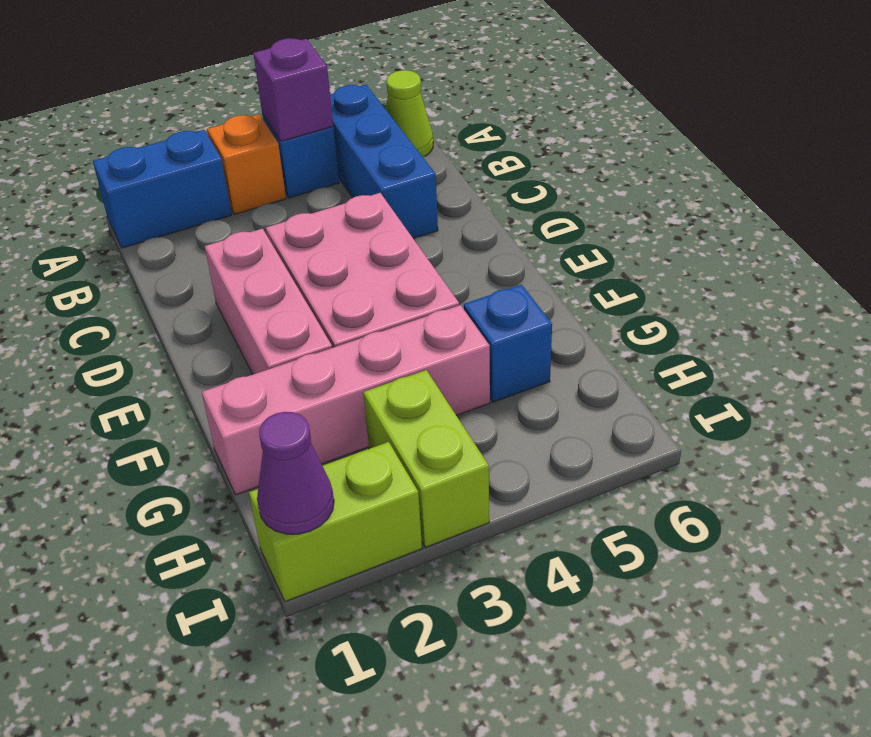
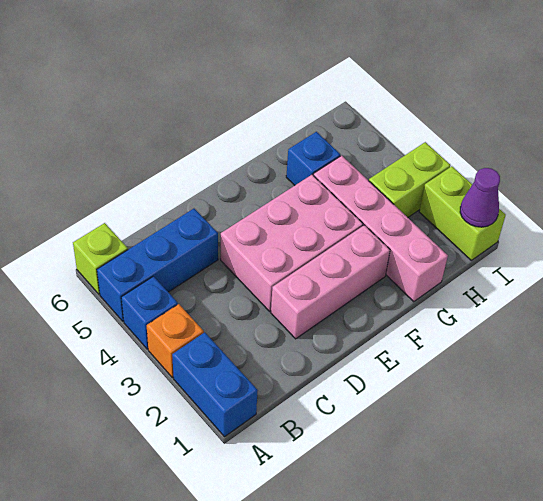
purple brick A4 level 2 -> none
lime cone A6 level 1 -> lime brick A6 level 1

